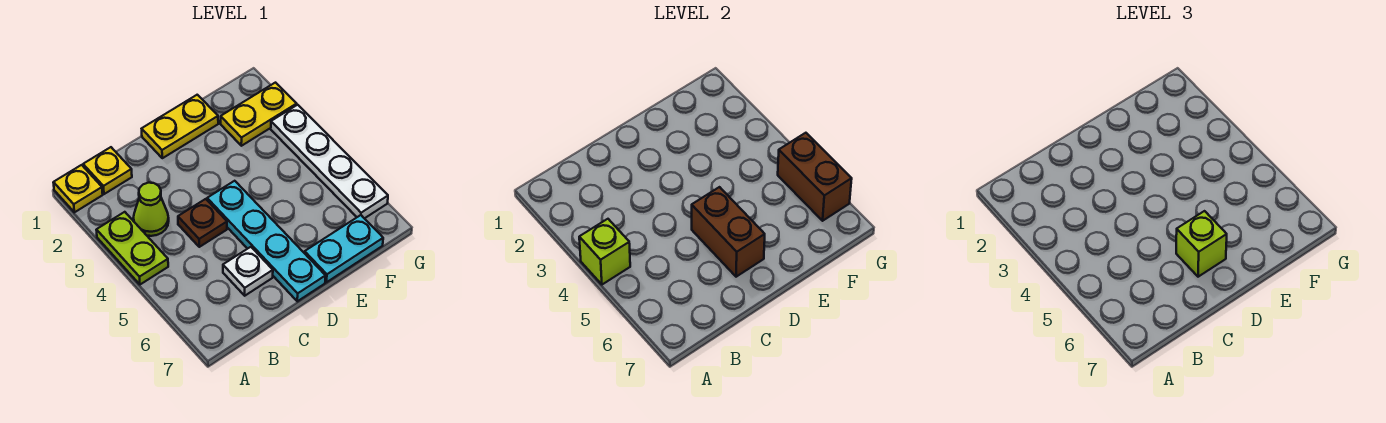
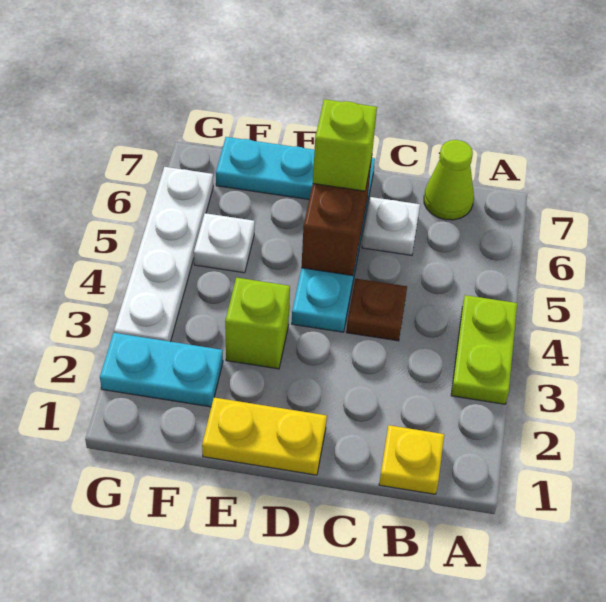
yellow plate A1 level 1 -> none
lime brick A4 level 2 -> lime brick E3 level 1
lime cone B3 level 1 -> lime cone B7 level 1
yellow plate F2:G2 level 1 -> cyan plate F2:G2 level 1
none -> white plate F5 level 1
brown brick G5:G6 level 2 -> none

